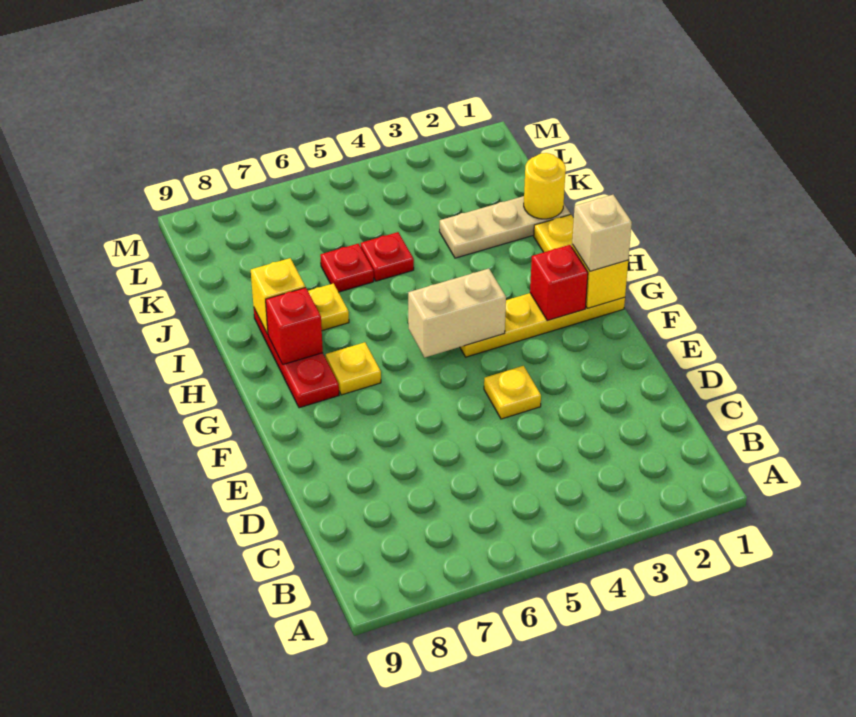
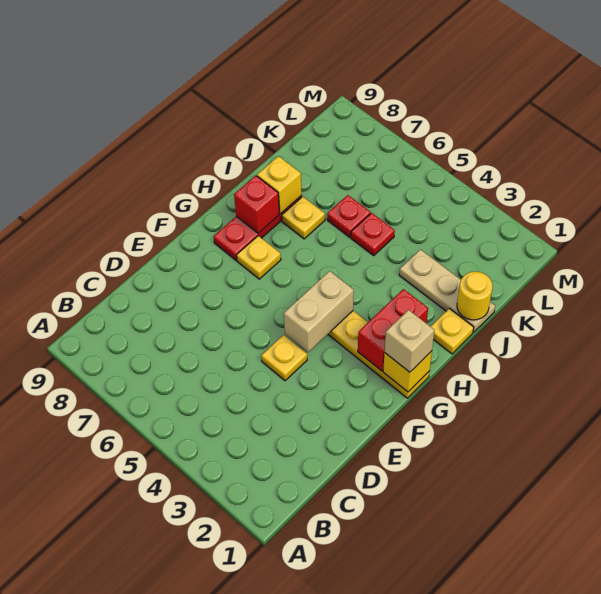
red brick G2 level 2 -> red brick G2:H2 level 2
tan brick G4:G5 level 2 -> tan brick F4:G4 level 2

